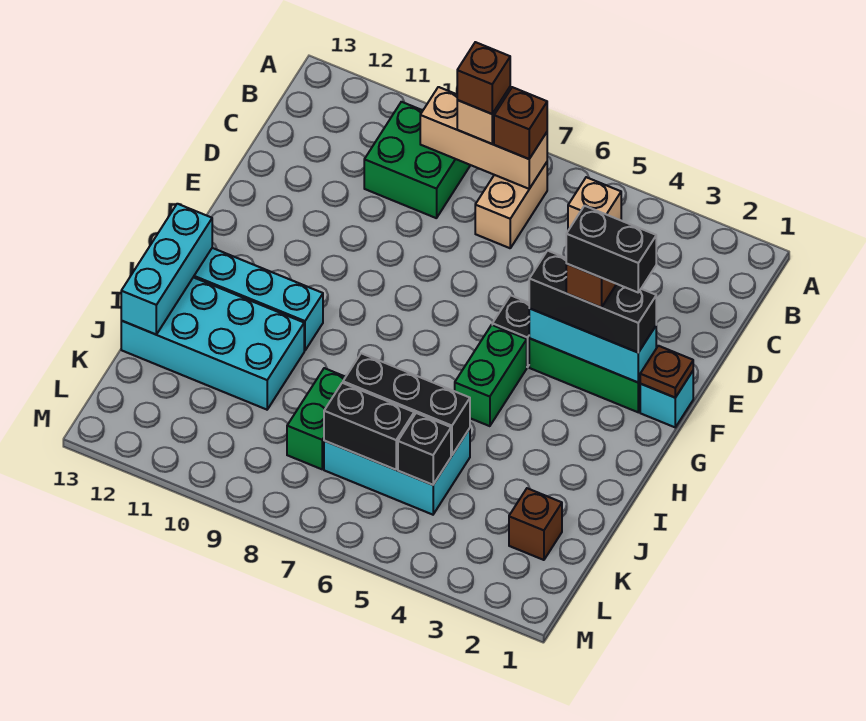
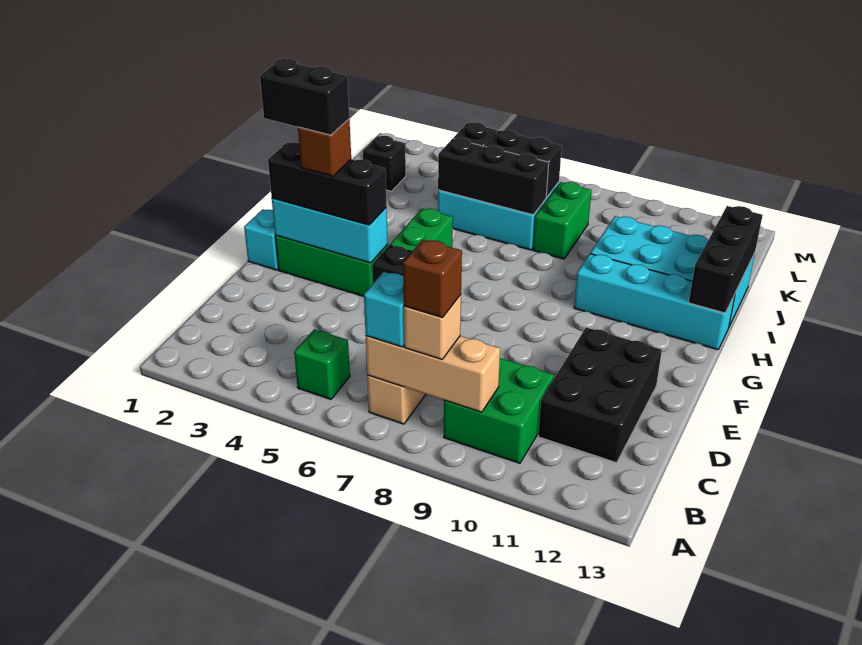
tan brick B5 level 1 -> green brick B5 level 1
brown brick B7 level 3 -> cyan brick B7 level 3
none -> black brick C11:E12 level 1
brown plate F1 level 2 -> none
cyan brick H13:J13 level 2 -> black brick H13:J13 level 2
brown brick K2 level 1 -> black brick K2 level 1

